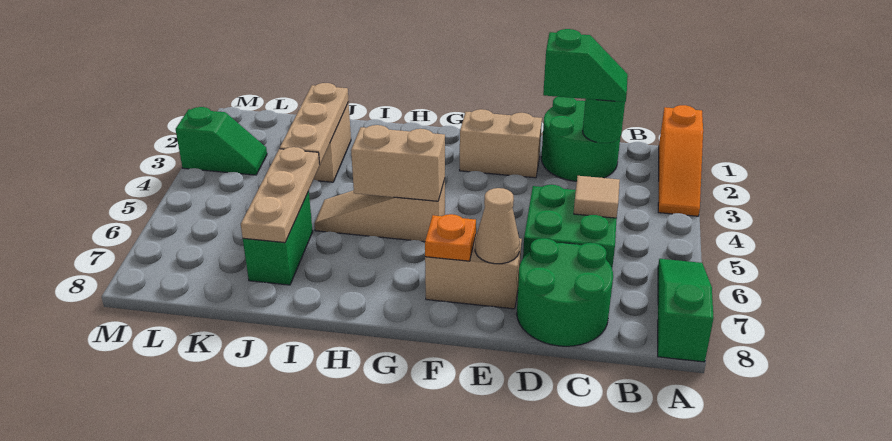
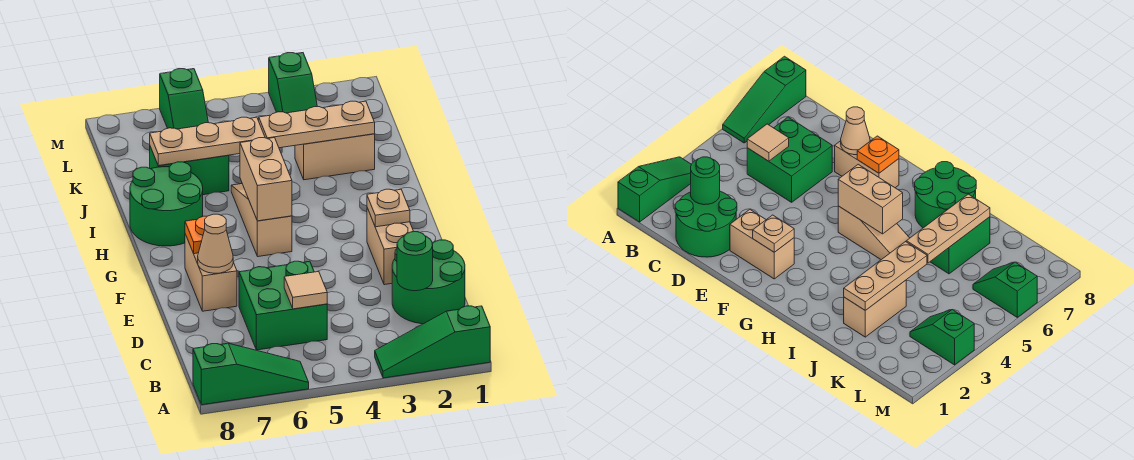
orange slope A1:A3 level 1 top 1 -> green slope A1:A3 level 1 top 1
green slope C2:D2 level 3 top D -> green slope L6:M6 level 1 top M
green round brick C7:D8 level 1 -> green round brick H7:I8 level 1
none -> tan plate F2 level 2

